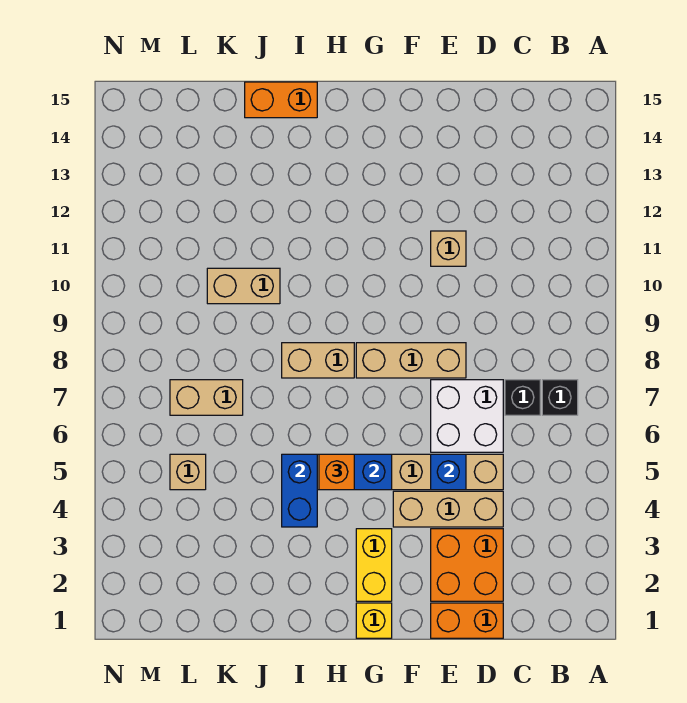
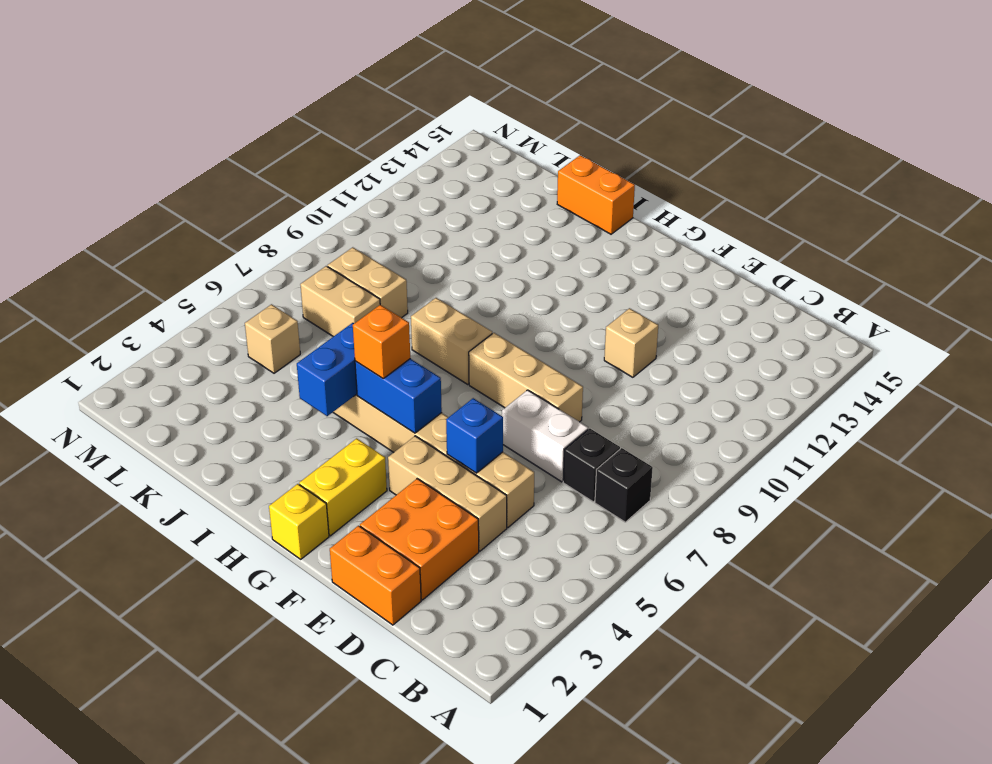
white brick D6:E7 level 1 -> white brick D7:E7 level 1
tan brick J10:K10 level 1 -> tan brick K8:L8 level 1

